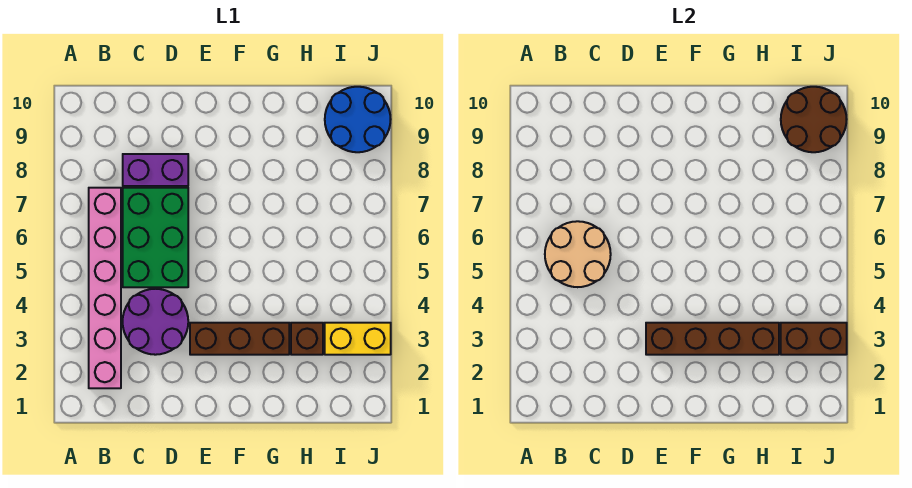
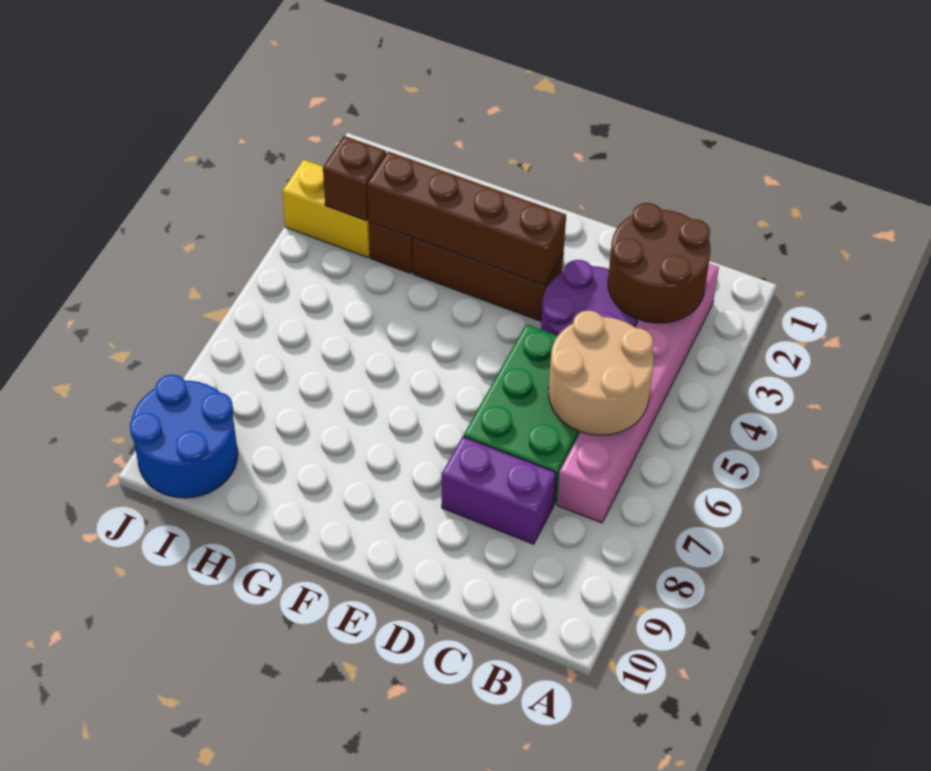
brown brick I3:J3 level 2 -> brown brick I3 level 2
brown round brick I9:J10 level 2 -> brown round brick B2:C3 level 2

